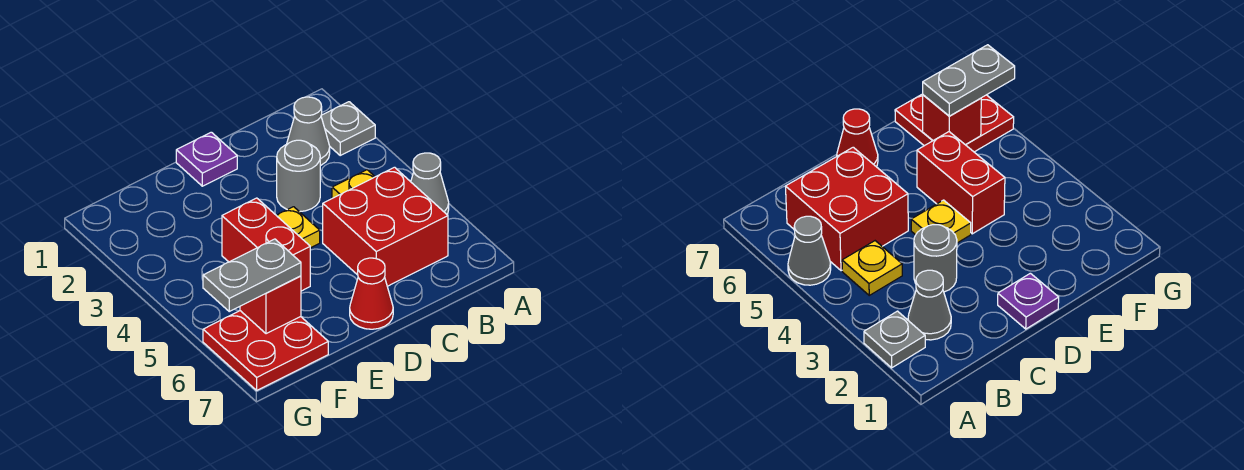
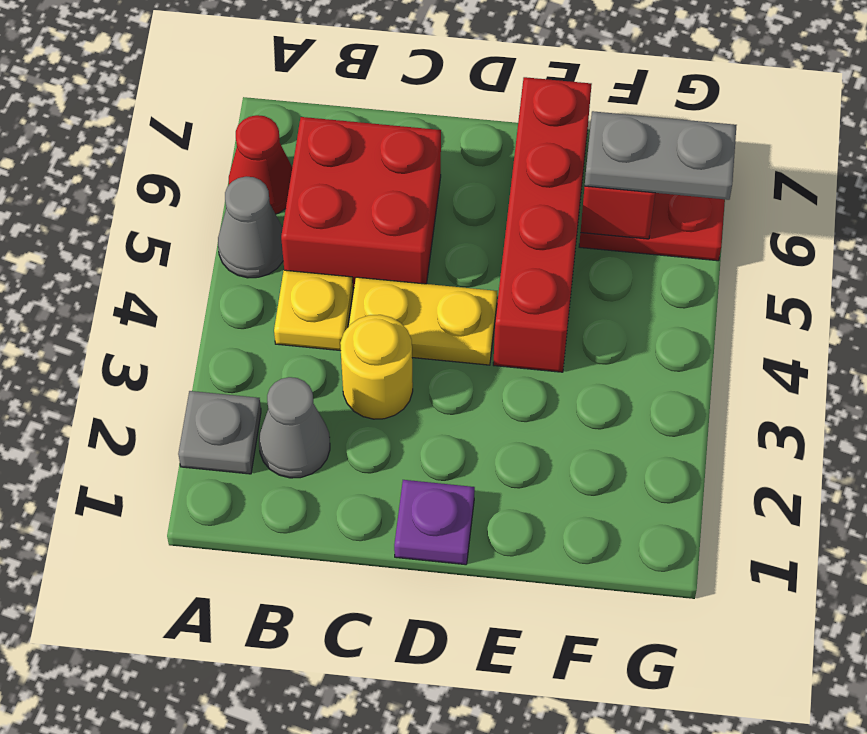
grey round brick C3 level 1 -> yellow round brick C3 level 1
yellow plate D4 level 1 -> yellow plate C4:D4 level 1
red cone D7 level 1 -> red cone A6 level 1
red brick E4:E5 level 1 -> red brick E4:E7 level 1

